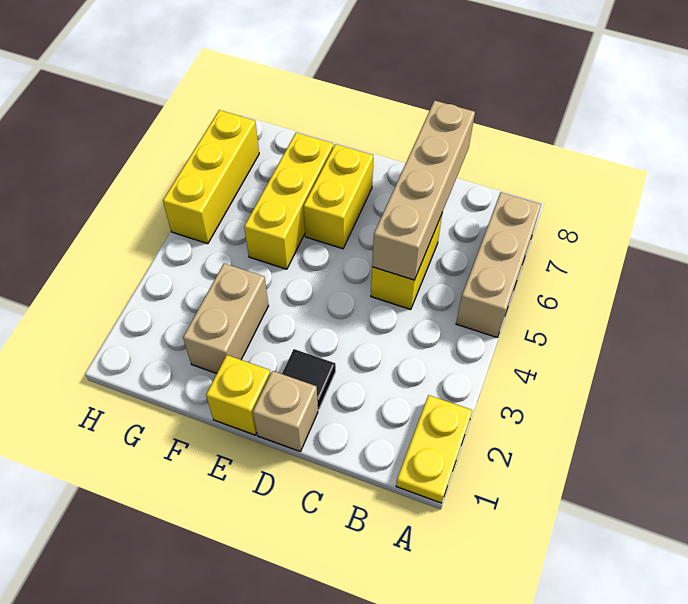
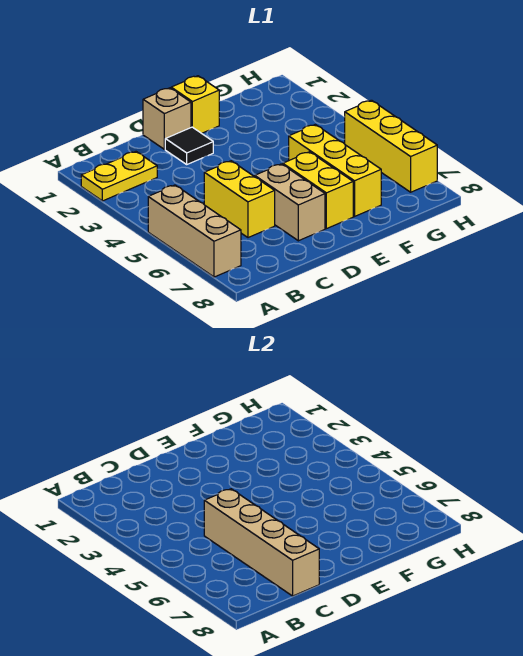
yellow plate A1:A2 level 1 -> yellow plate A2:B2 level 1
tan brick F2:F3 level 1 -> tan brick D6:D7 level 1

